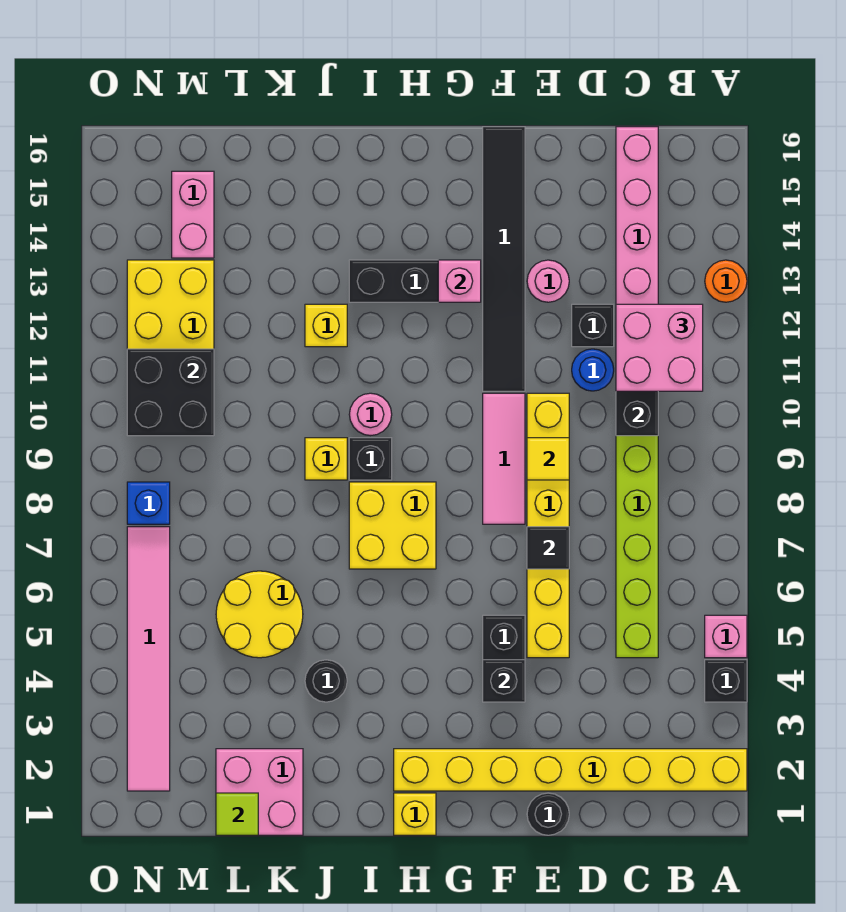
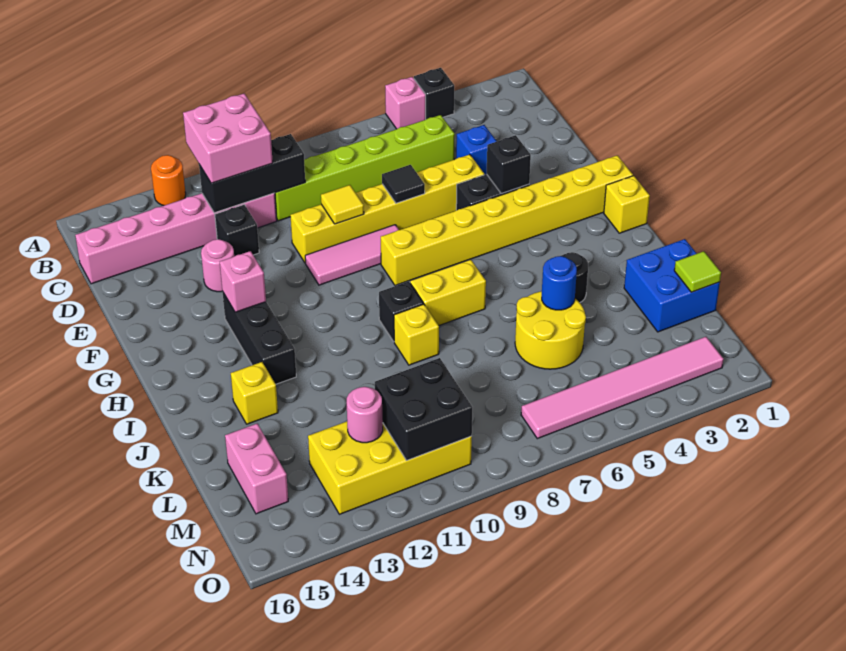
yellow brick A2:H2 level 1 -> yellow brick G1:G8 level 1
blue round brick D11 level 1 -> blue round brick K5 level 2
black round brick E1 level 1 -> none
black tile F11:F16 level 1 -> none
yellow brick H7:I8 level 1 -> yellow brick I7:I8 level 1
pink round brick I10 level 1 -> pink round brick M12 level 2
yellow brick J12 level 1 -> yellow brick J14 level 1
pink brick K1:L2 level 1 -> blue brick K1:L2 level 1
pink brick M14:M15 level 1 -> pink brick L15:M15 level 1
blue brick N8 level 1 -> blue brick D4 level 1

